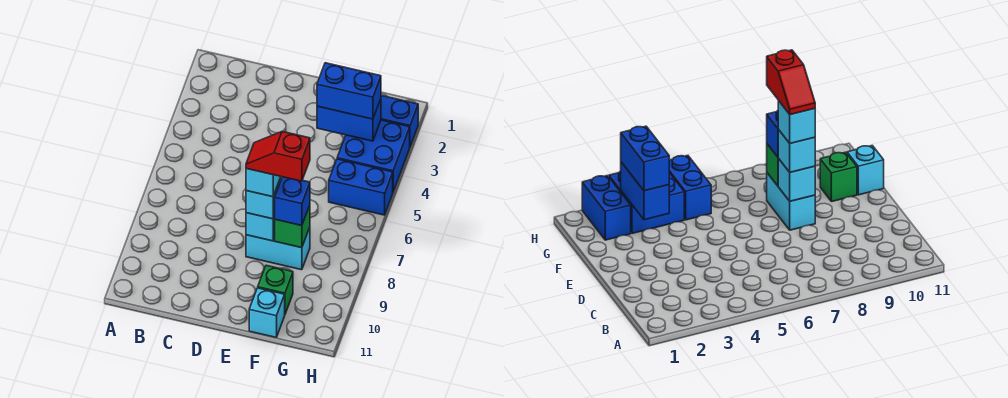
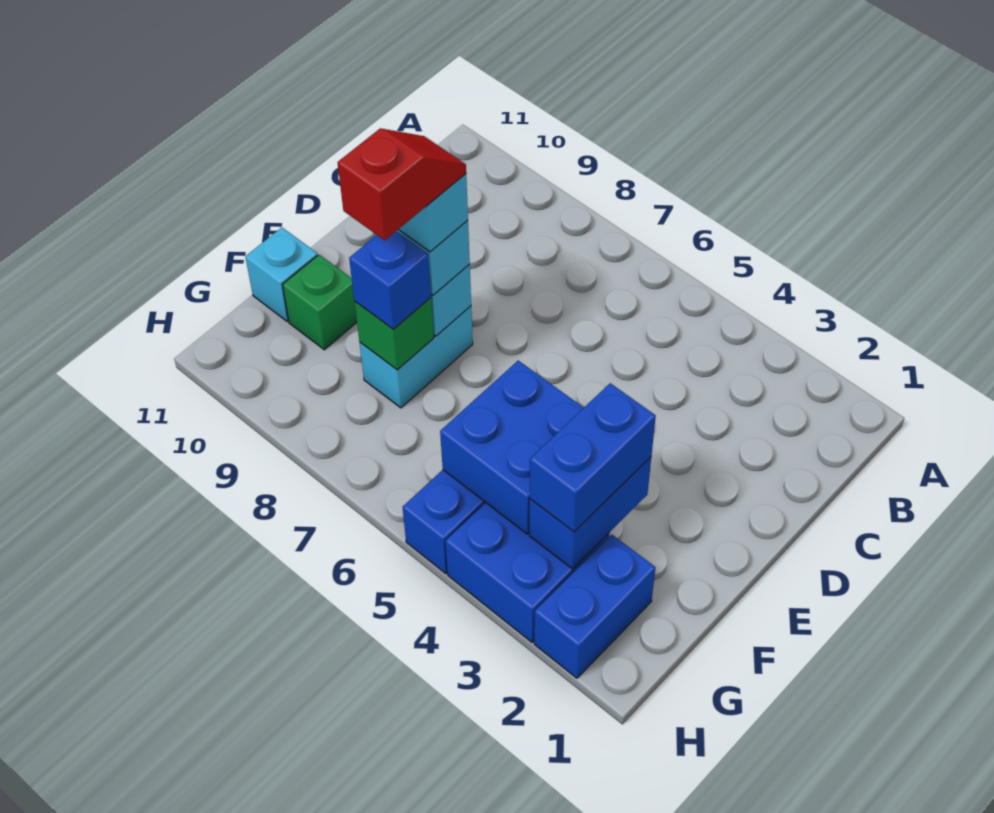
none -> blue brick F4:G5 level 2

